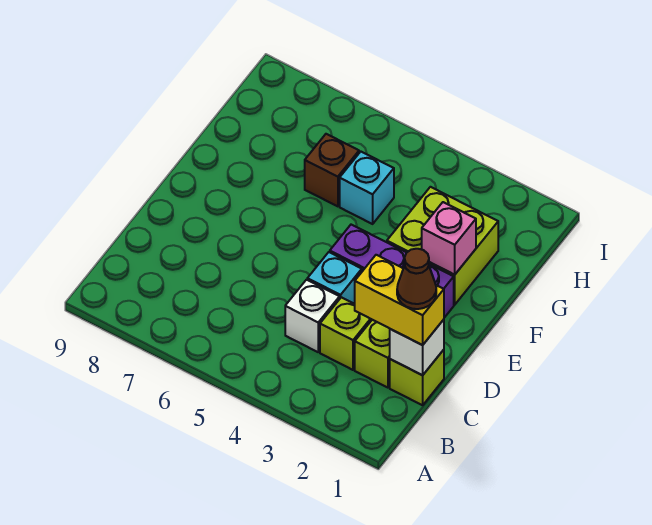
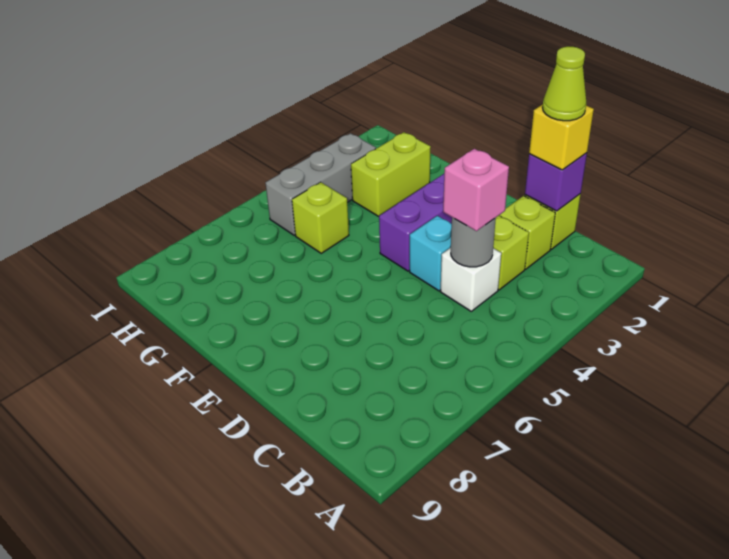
white brick C1 level 2 -> purple brick C1 level 2
yellow brick C1:C2 level 3 -> yellow brick C1 level 3
brown cone C1 level 4 -> lime cone C1 level 4
none -> grey round brick C4 level 2
lime brick F2:G3 level 1 -> lime brick G2:G3 level 1
pink brick F2 level 2 -> pink brick C4 level 3
cyan brick G5 level 1 -> lime brick G5 level 1
brown brick G6 level 1 -> none
none -> grey brick H3:H5 level 1

